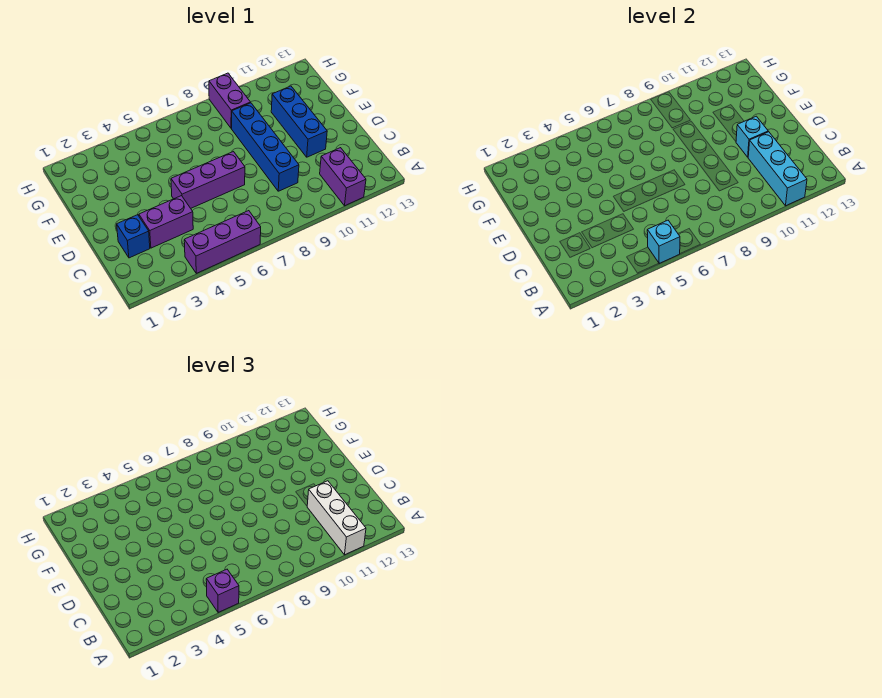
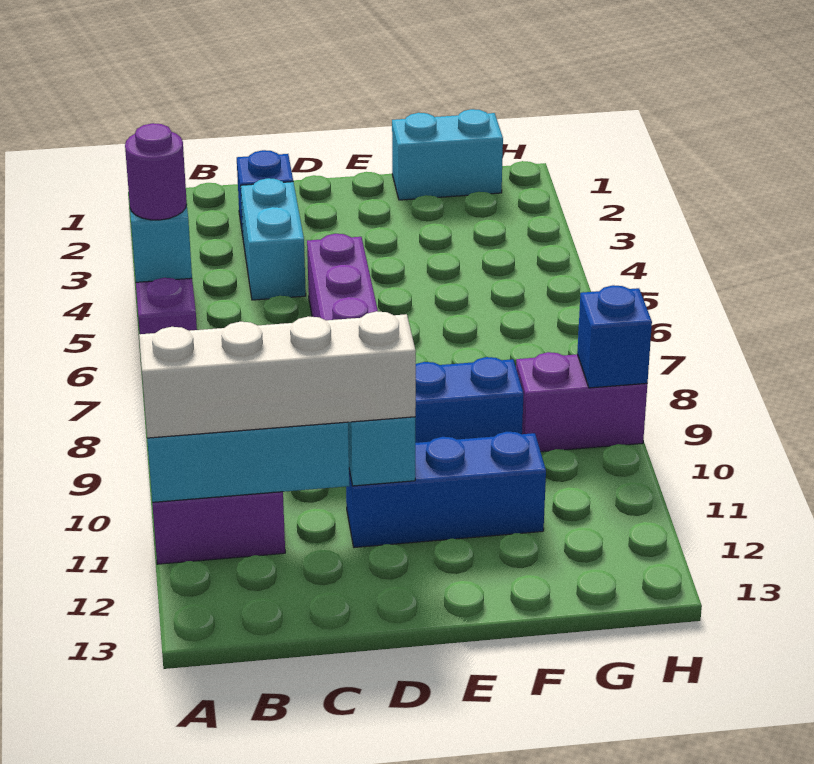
purple brick A5 level 3 -> purple round brick A5 level 3
white brick A11:C11 level 3 -> white brick A11:D11 level 3
purple brick C3:C4 level 1 -> cyan brick C3:C4 level 1
none -> cyan brick F1:G1 level 1
none -> blue brick H9 level 2

